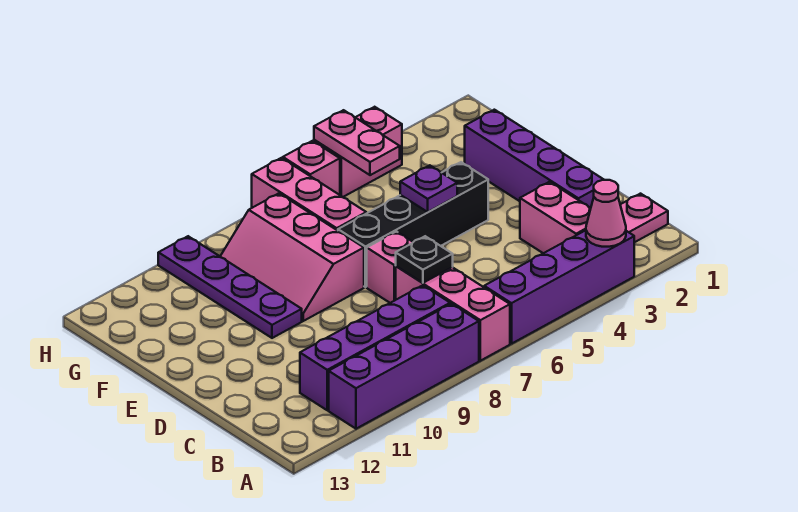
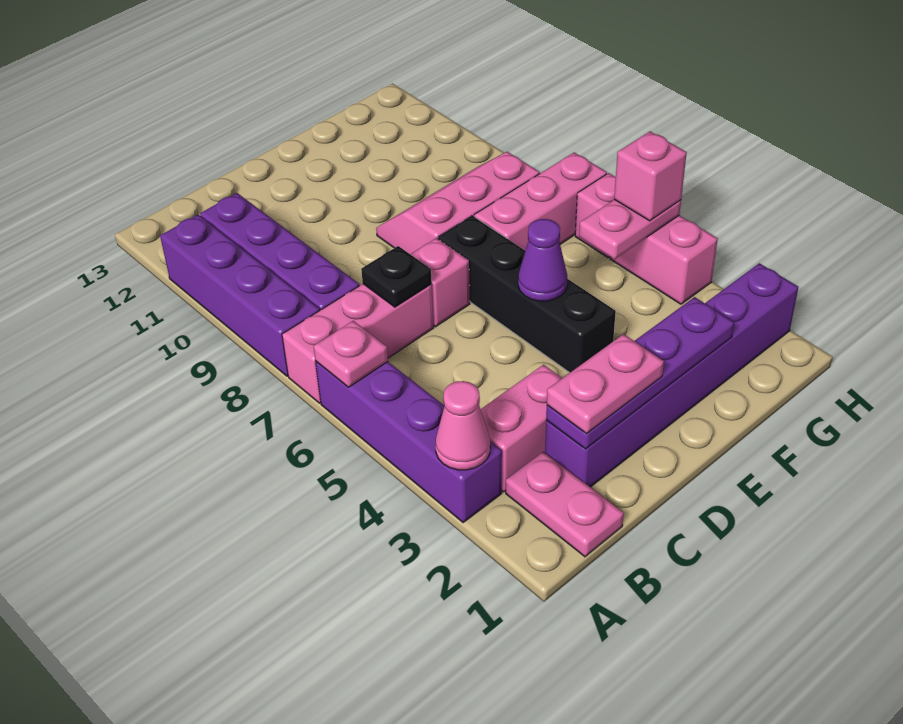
none -> pink plate A6 level 2
purple brick C2:F2 level 1 -> purple brick C2:H2 level 1
none -> pink plate C2:D2 level 3
purple plate E5 level 2 -> purple cone E5 level 2
purple plate E10:H10 level 1 -> purple plate C2:F2 level 2
none -> pink brick H5 level 3

